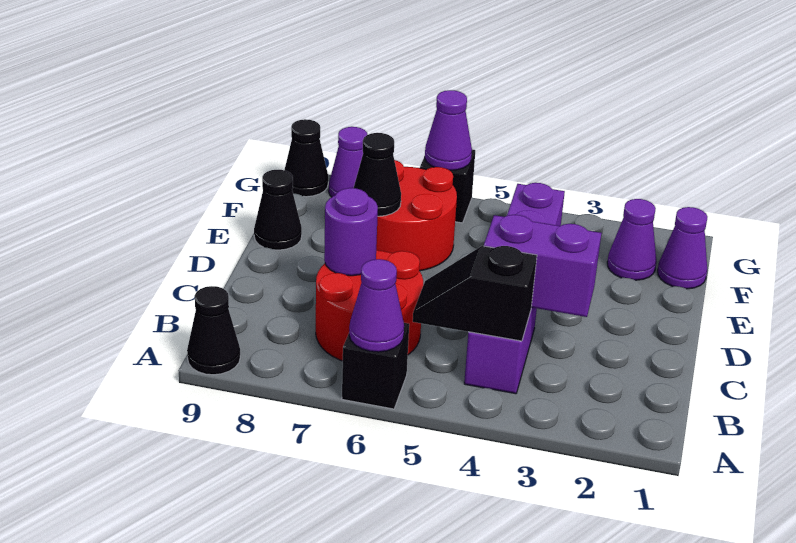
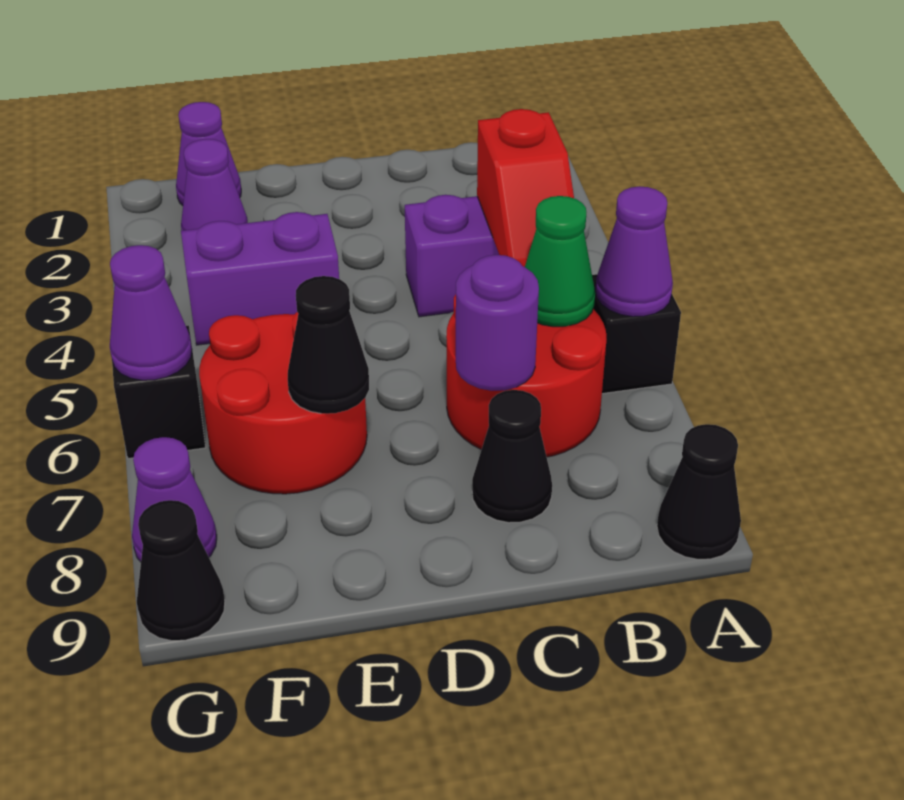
black slope B4:B5 level 2 top 4 -> red slope B4:B5 level 2 top 4
none -> green cone B6 level 2
purple brick C3:C4 level 2 -> none
black cone E9 level 1 -> black cone C8 level 1

